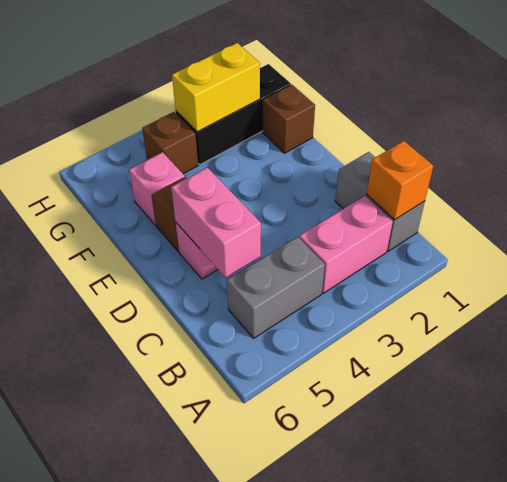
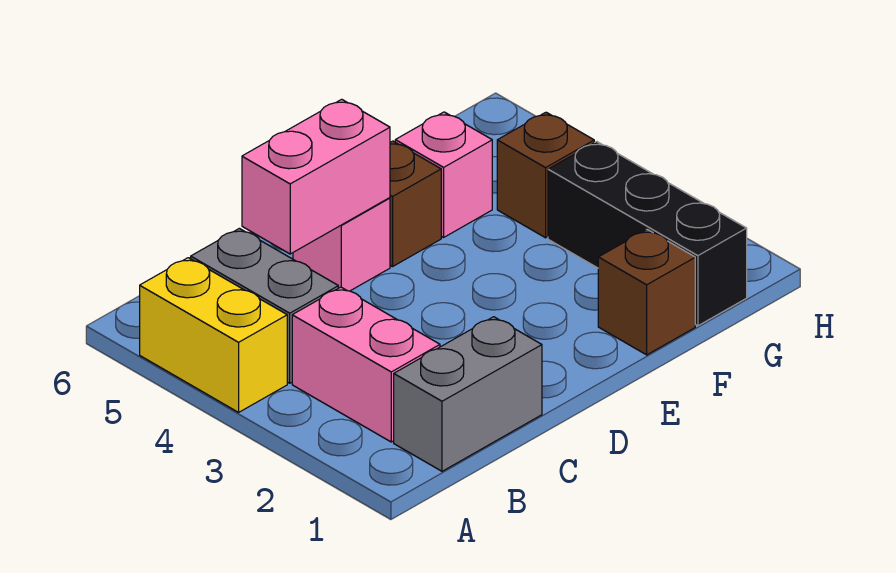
orange brick B1 level 2 -> none
yellow brick G2:G3 level 2 -> yellow brick A4:A5 level 1

